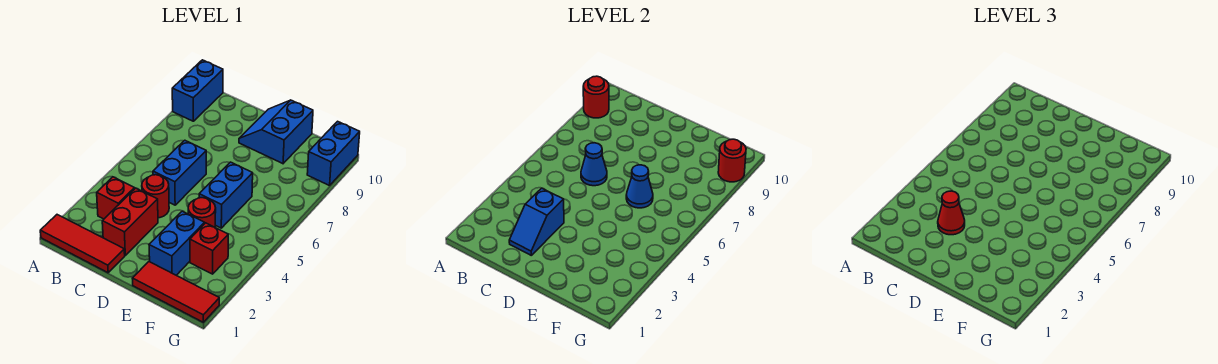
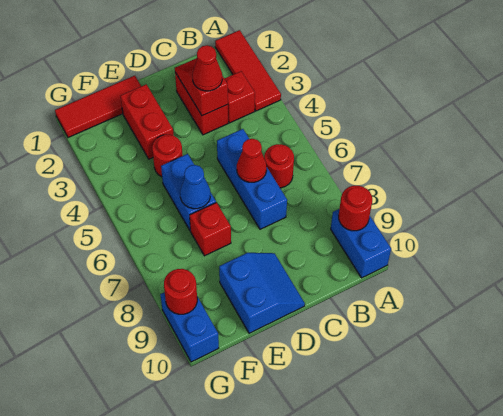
red tile A1:C1 level 1 -> red tile A1:A3 level 1
blue slope C2:C3 level 2 top 3 -> red slope C2:C3 level 2 top 3
red round brick C4 level 1 -> red round brick B6 level 1
blue brick C5:C6 level 1 -> blue brick C5:C7 level 1
blue cone C6 level 2 -> red cone C6 level 2
blue brick E2:E3 level 1 -> red brick E2:E3 level 1
red brick F3 level 1 -> red brick E7 level 1

